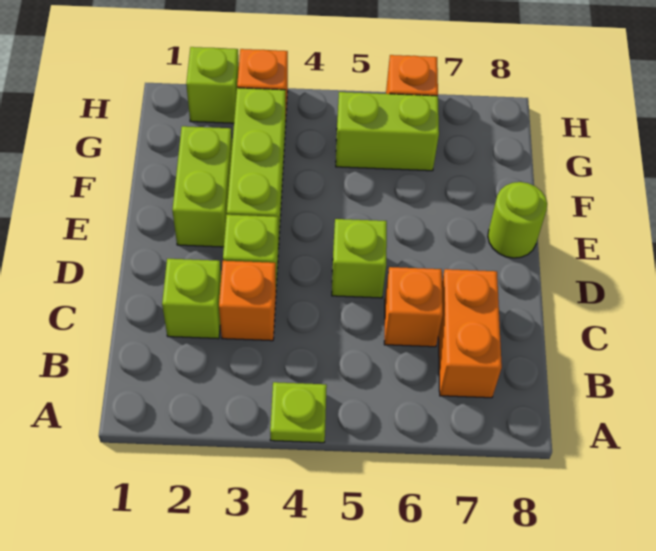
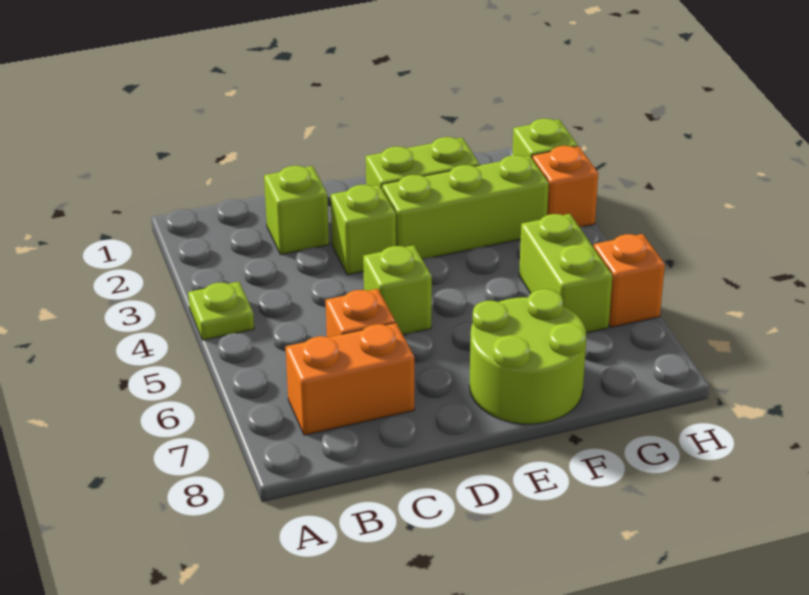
orange brick C3 level 1 -> none
lime round brick E8 level 1 -> lime round brick E7:F8 level 1

